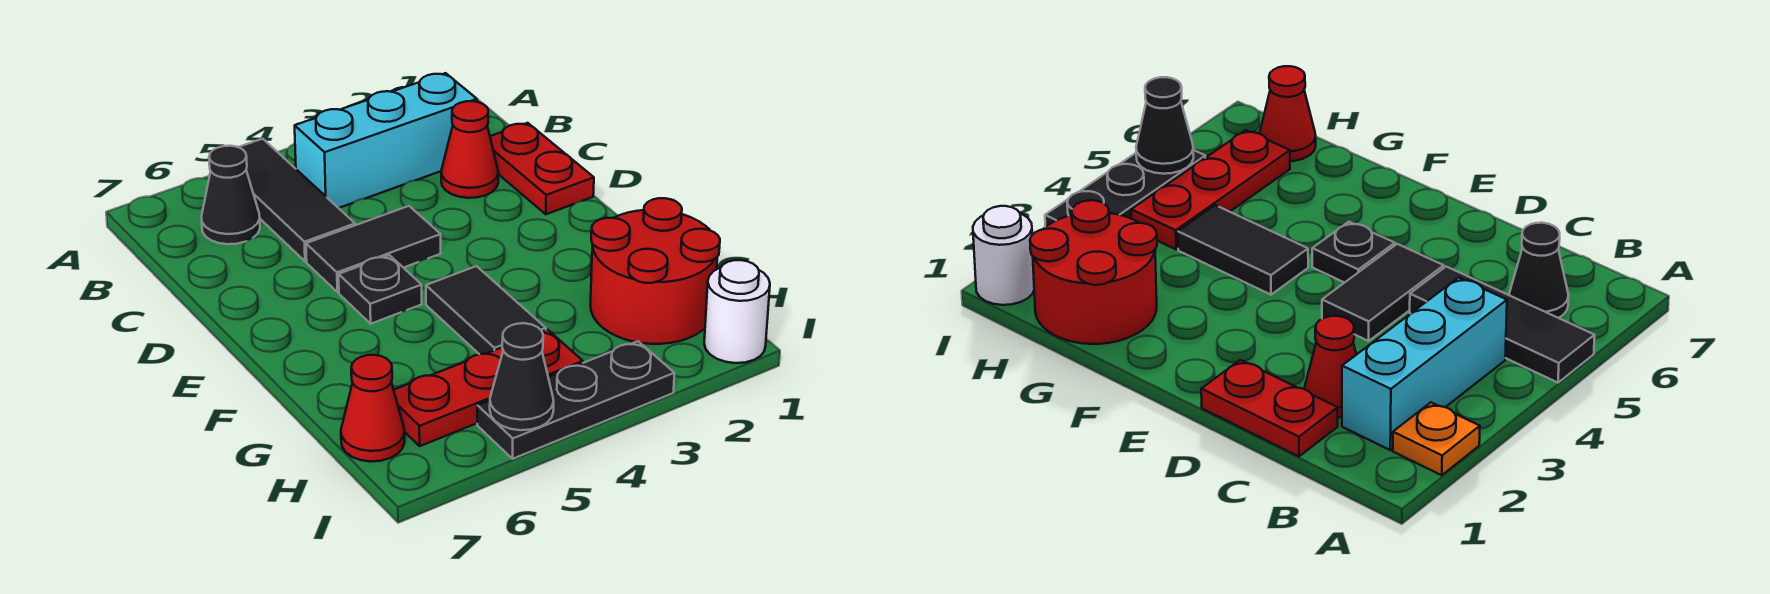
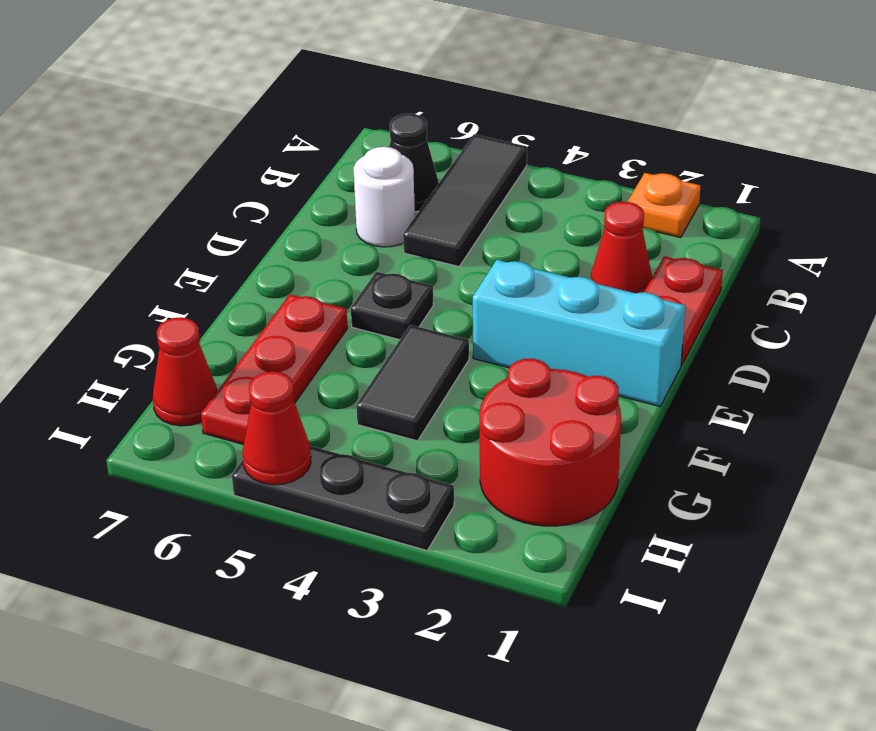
cyan brick B2:B4 level 1 -> cyan brick E1:E3 level 1
black tile D4:D5 level 1 -> none
red plate H4:H6 level 1 -> red plate F6:H6 level 1
white round brick I1 level 1 -> white round brick C6 level 1
black cone I5 level 2 -> red cone I5 level 2

